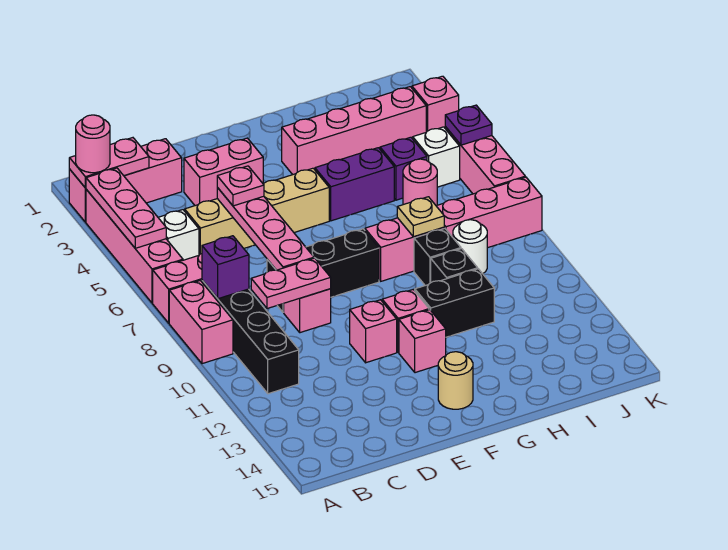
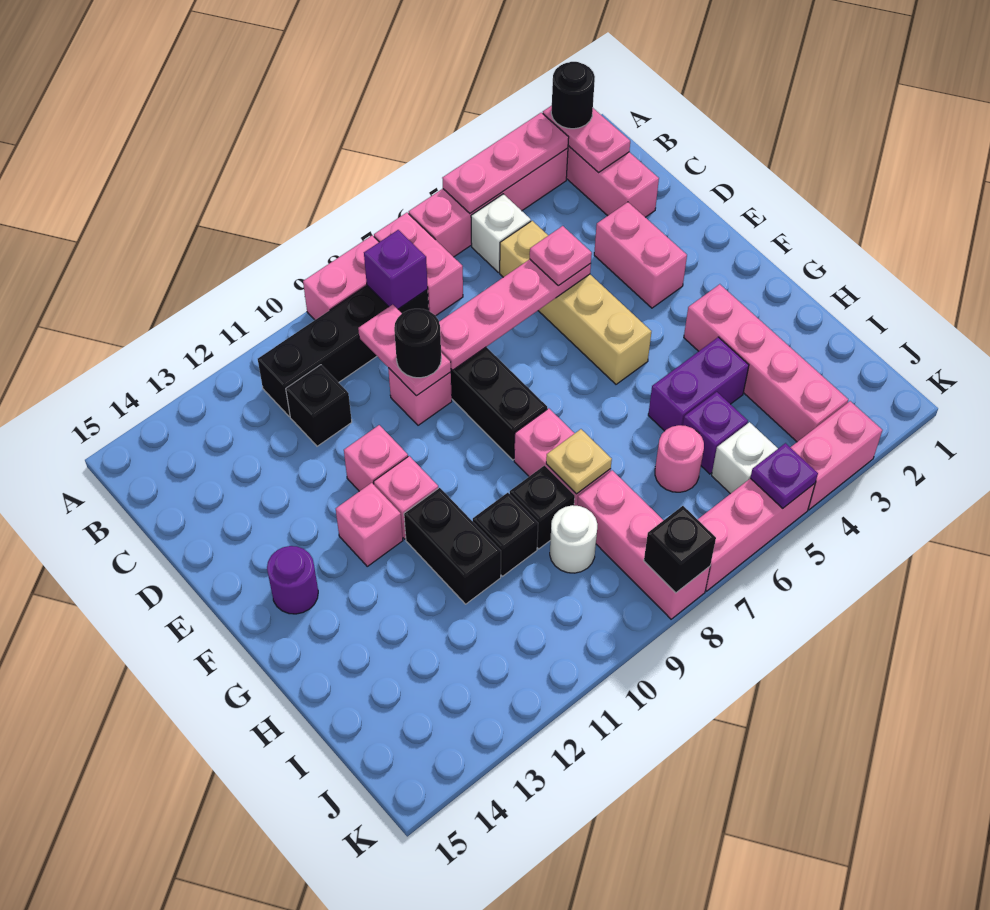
pink round brick A2 level 3 -> black round brick A2 level 3
none -> black brick C11 level 1
none -> black round brick D9 level 3
tan round brick F14 level 1 -> purple round brick F14 level 1
purple brick G5:H5 level 1 -> purple brick H4:H5 level 1
pink brick K3 level 1 -> pink brick K3:K4 level 1
none -> black brick K8 level 2

